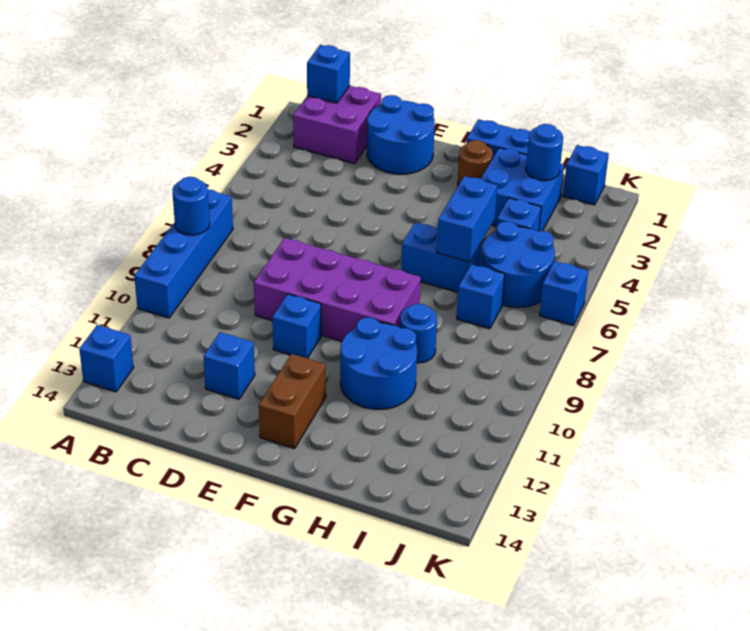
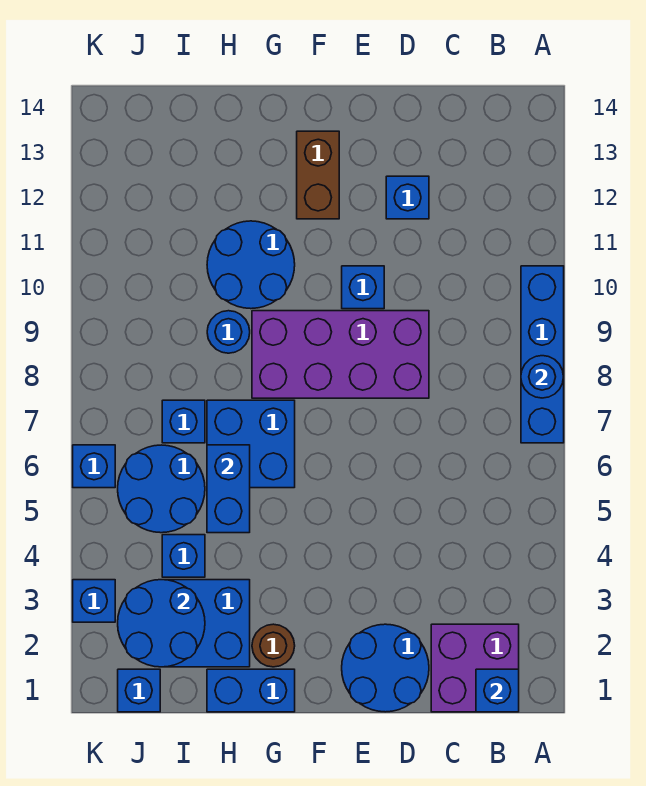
blue brick A13 level 1 -> blue brick K3 level 1
blue brick G6:H6 level 1 -> blue brick G6:H7 level 1
blue round brick I2 level 2 -> blue round brick I2:J3 level 2

